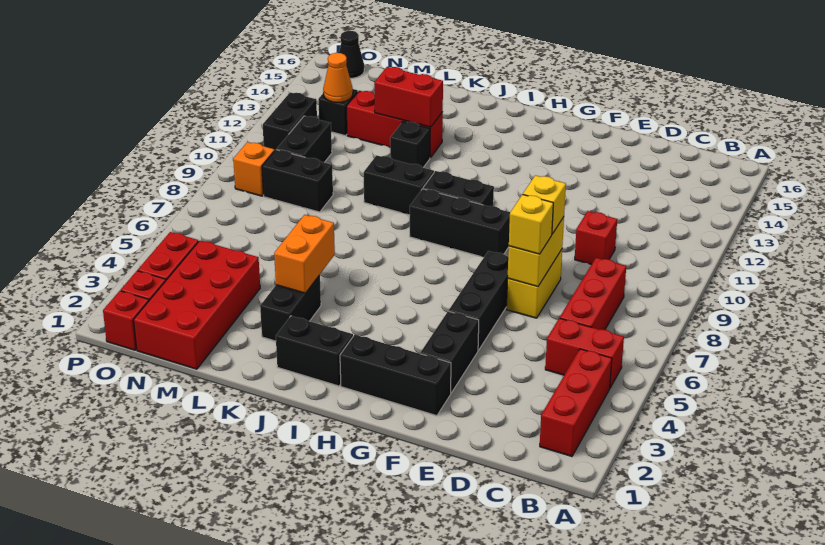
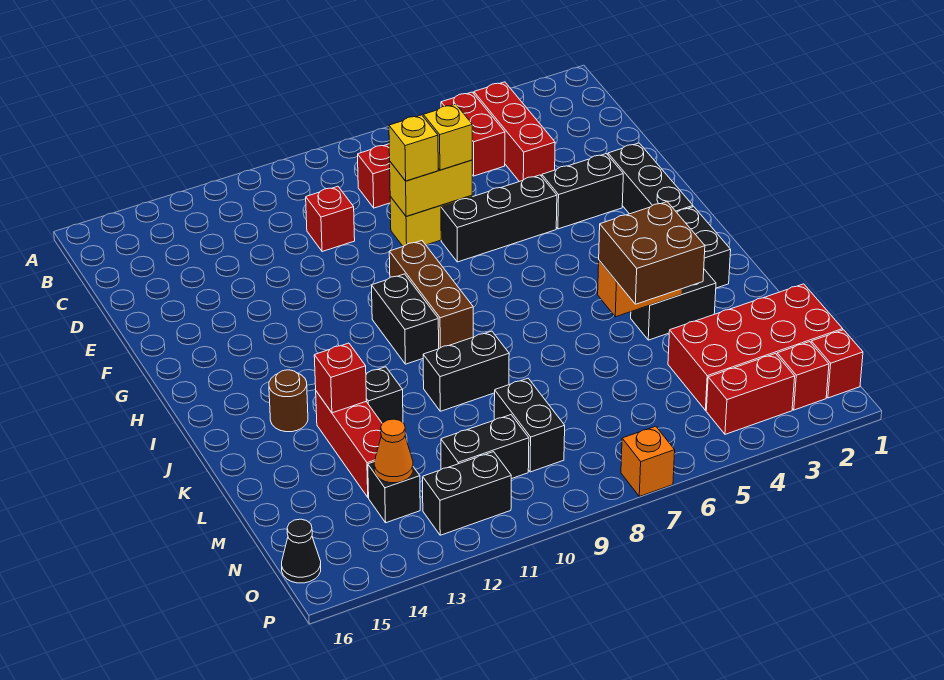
red brick B2:B4 level 1 -> red brick B4:D4 level 1
black brick G9:I9 level 1 -> brown brick G9:I9 level 1
black brick J10:K10 level 1 -> black brick K9:K10 level 1
none -> brown round brick J14 level 1
none -> brown brick K4:L5 level 3
red brick K13:L13 level 2 -> red brick K13 level 2
orange brick O9 level 1 -> orange brick P7 level 1

